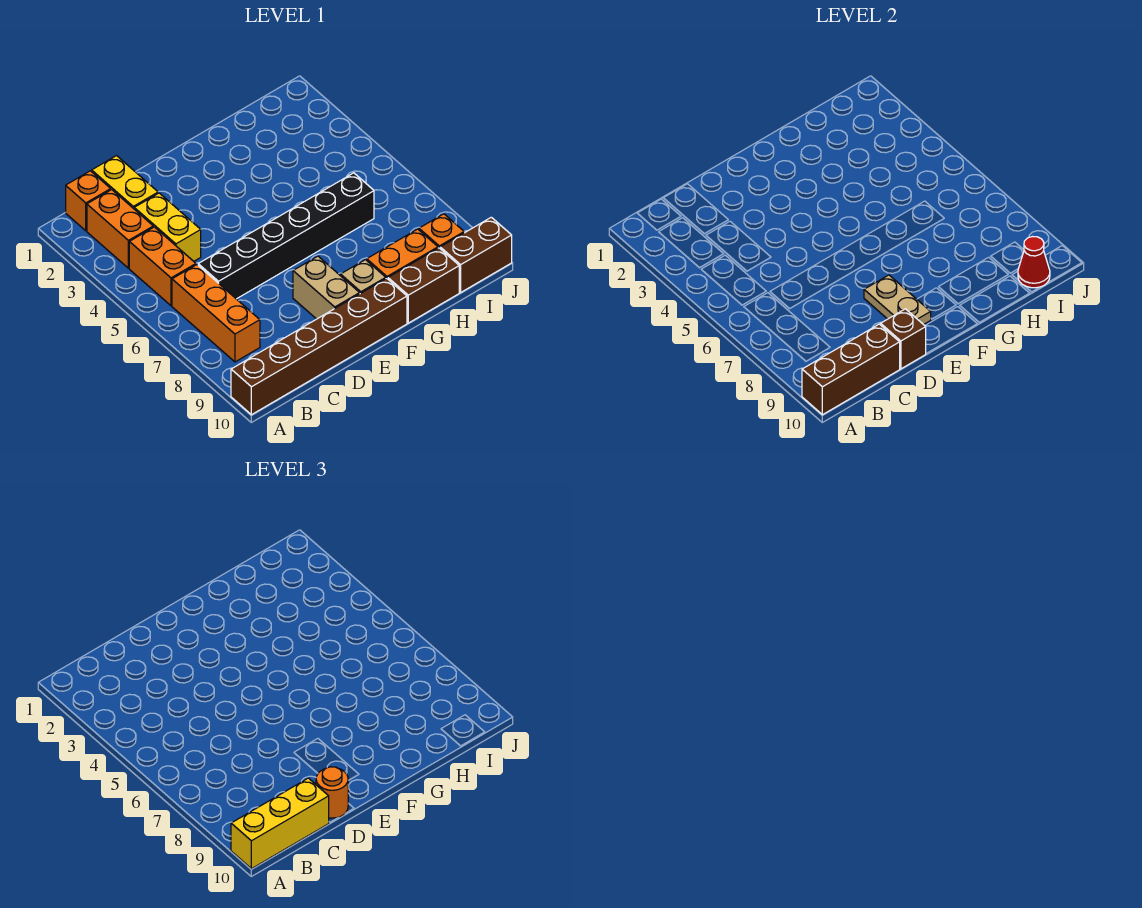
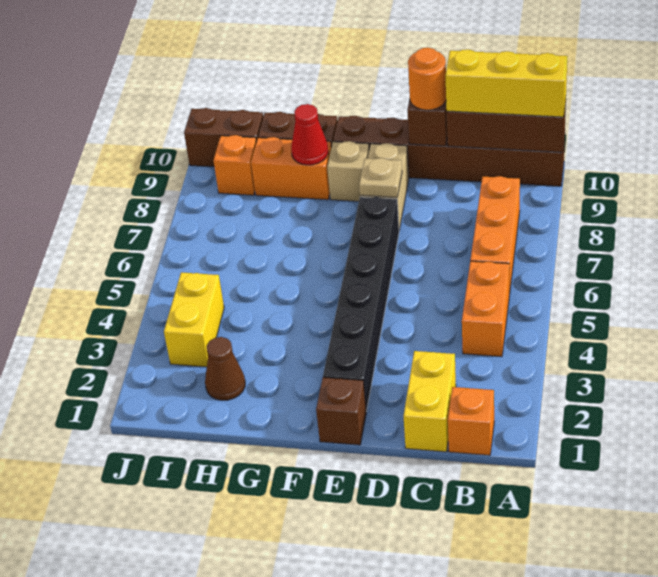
orange brick B2:B3 level 1 -> none
yellow brick C3:C4 level 1 -> yellow brick I3:I4 level 1
black brick C6:H6 level 1 -> black brick E2:E7 level 1
none -> brown brick E1 level 1
tan plate E8:E9 level 2 -> tan plate E8 level 2
none -> brown cone H2 level 1
red cone I10 level 2 -> red cone G9 level 2

